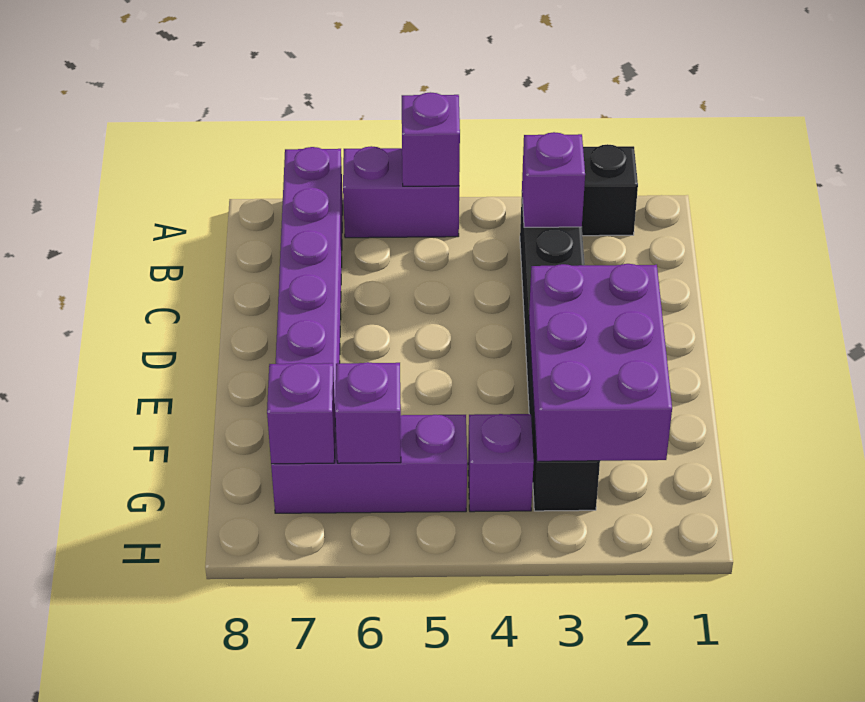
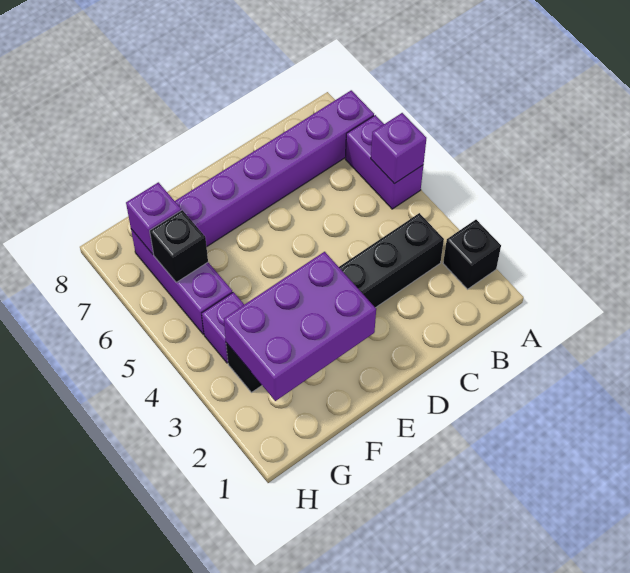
purple brick B3 level 2 -> none
purple brick G6 level 2 -> black brick G6 level 2

